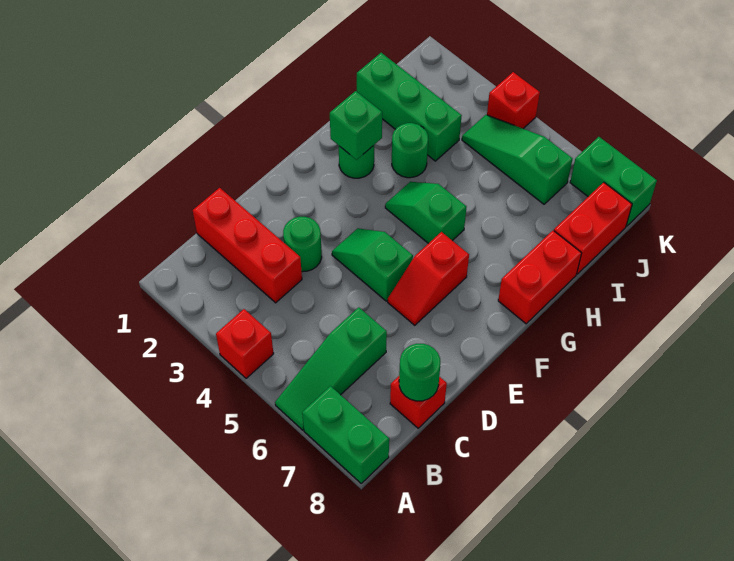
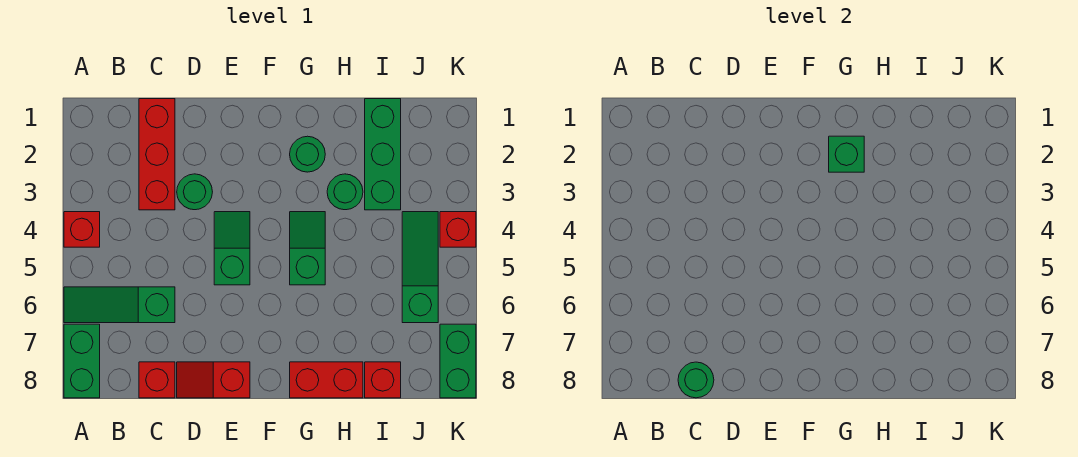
red slope E6:F6 level 1 top F -> red slope D8:E8 level 1 top E
red brick I8:J8 level 1 -> red brick I8 level 1

